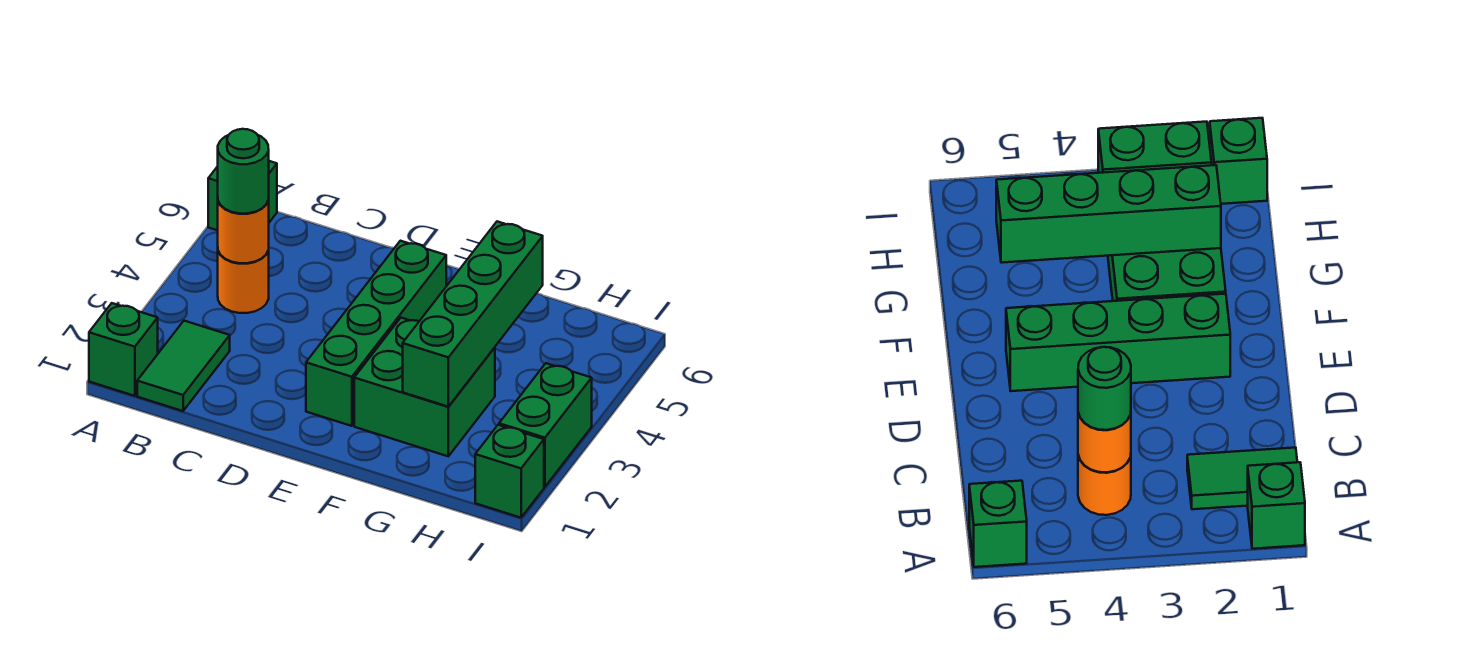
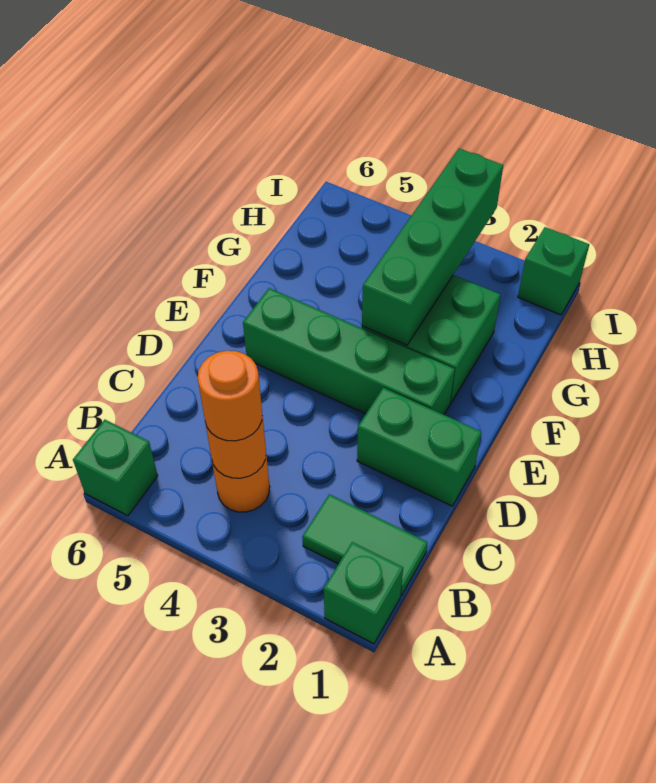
green round brick B4 level 3 -> orange round brick B4 level 3
green brick G2:G5 level 2 -> green brick F3:I3 level 2
green brick I2:I3 level 1 -> green brick D1:D2 level 1

